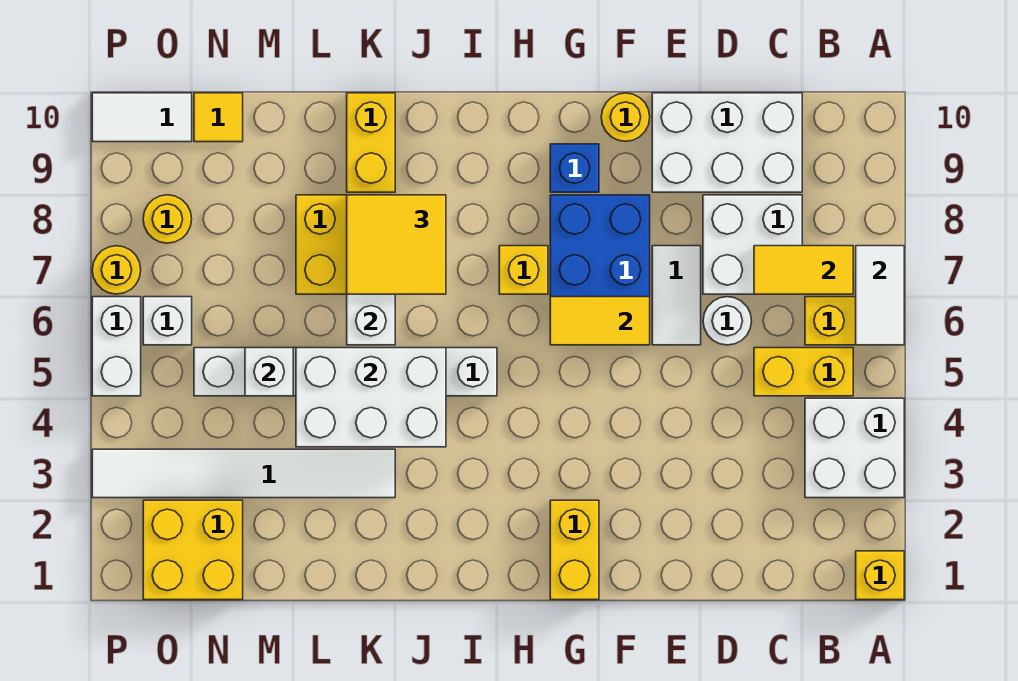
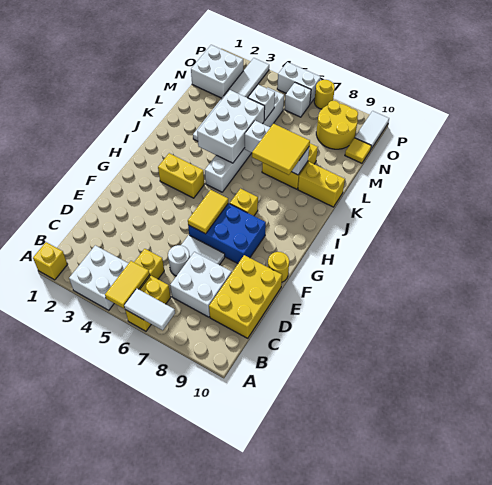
yellow tile B7:C7 level 2 -> yellow tile A5:B5 level 2
white brick C9:E10 level 1 -> yellow brick C9:E10 level 1
yellow brick G1:G2 level 1 -> yellow brick H3:H4 level 1
blue brick G9 level 1 -> none
yellow brick N1:O2 level 1 -> white brick N1:O2 level 1
yellow round brick O8 level 1 -> yellow round brick N8:O9 level 1

